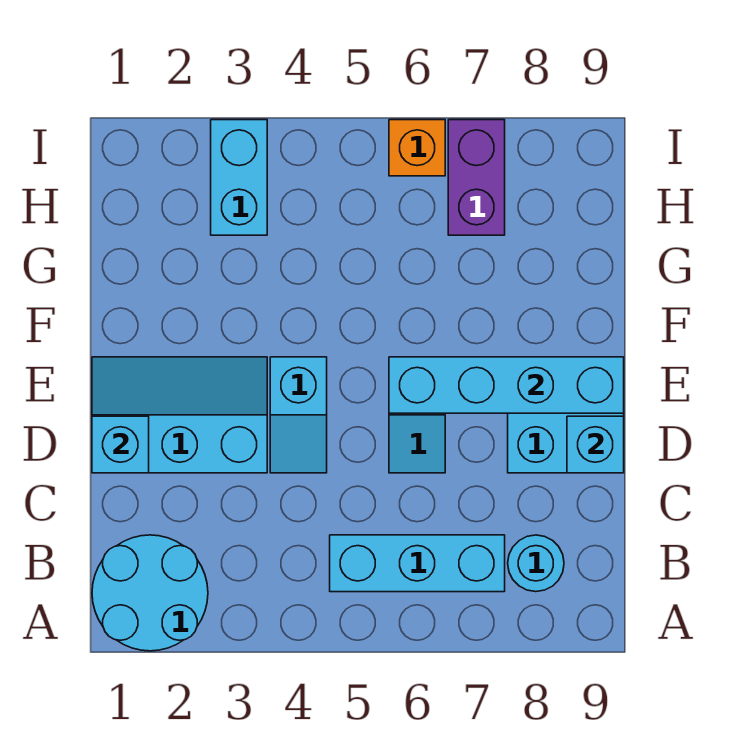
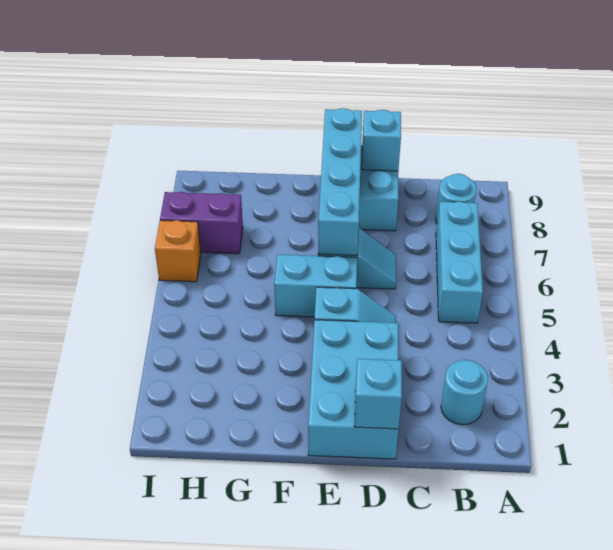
cyan round brick A1:B2 level 1 -> cyan round brick B2 level 1
cyan slope D1:E3 level 1 top D -> cyan brick D1:E3 level 1
cyan brick H3:I3 level 1 -> cyan brick E5:F5 level 1

